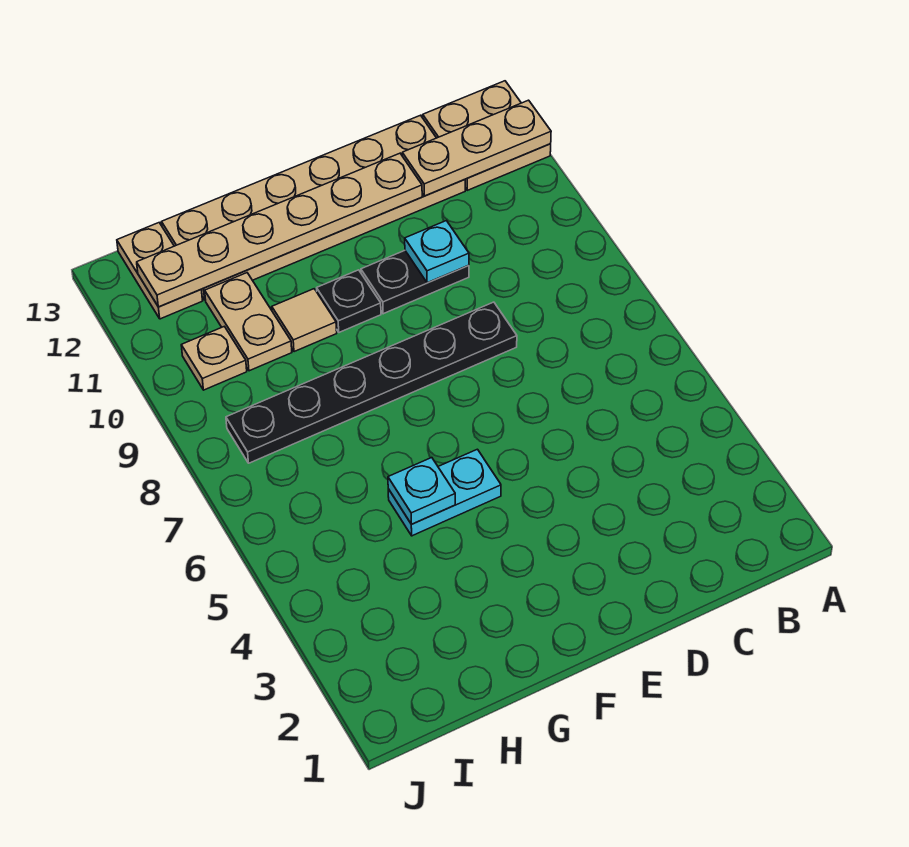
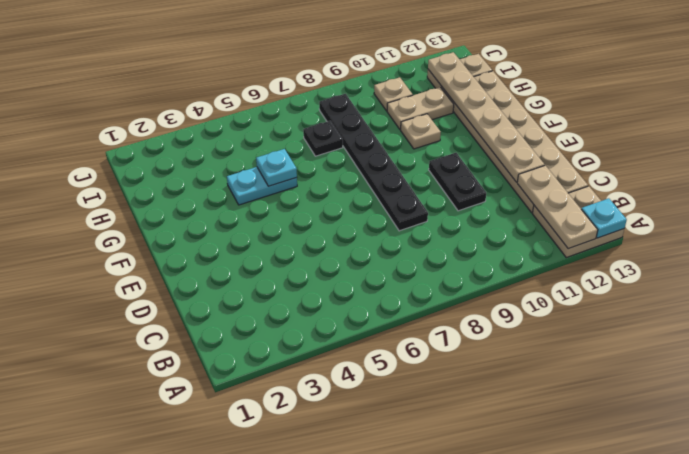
cyan plate D10 level 2 -> cyan plate A13 level 2
cyan plate F5:G5 level 1 -> cyan plate G4:G5 level 1
black plate F10 level 1 -> black plate H7 level 1
tan tile G10 level 1 -> tan plate G10 level 1

